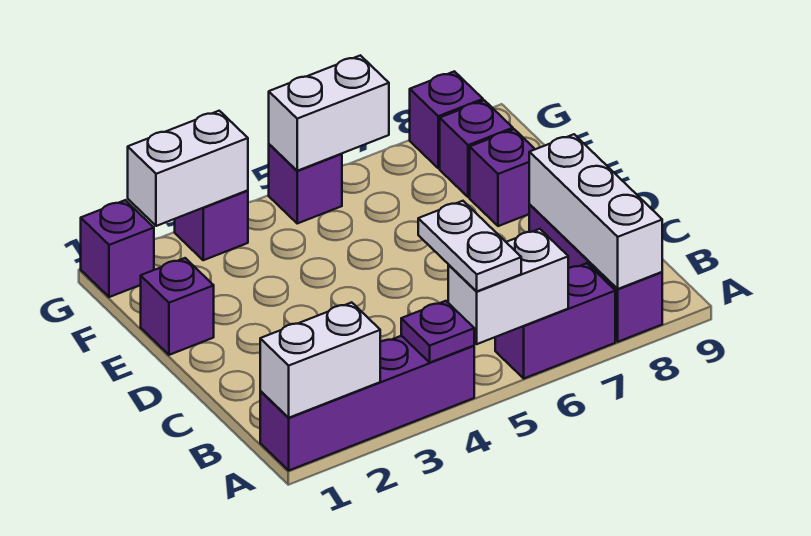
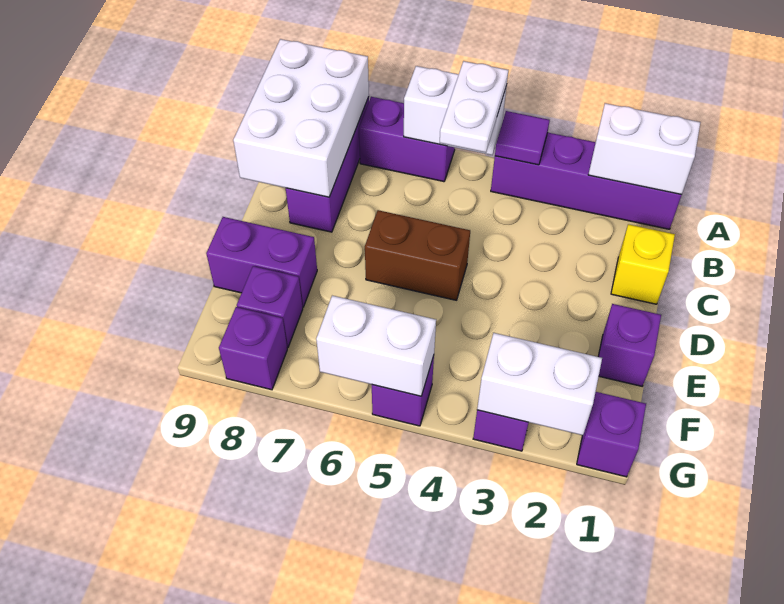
purple plate A4 level 2 -> purple tile A4 level 2
white brick A8:C8 level 2 -> white brick A8:C9 level 2
none -> yellow brick C1 level 1
none -> brown brick D5:D6 level 1
purple brick E8 level 1 -> purple brick E8:E9 level 1

